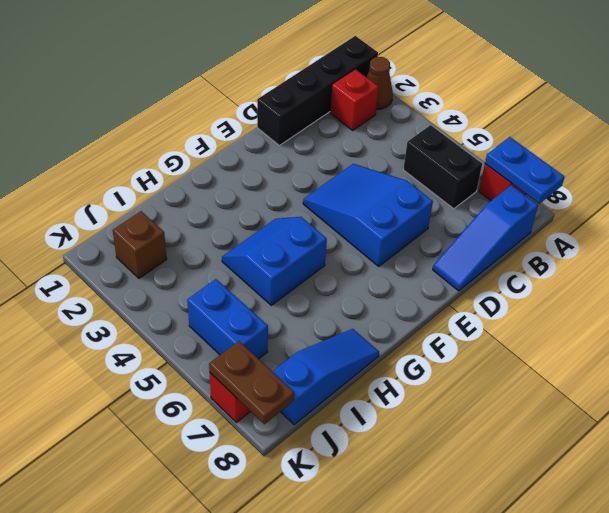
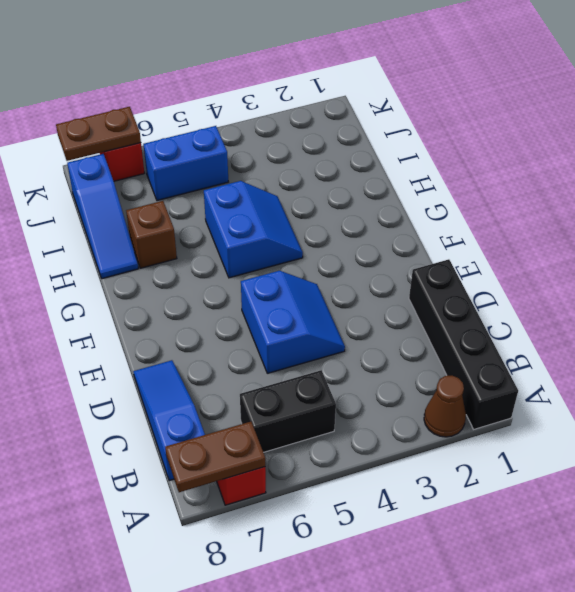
blue plate A7:A8 level 2 -> brown plate A7:A8 level 2
red brick B2 level 1 -> none
blue slope D4:E6 level 1 top 6 -> blue slope D4:E5 level 1 top 5
brown brick J2 level 1 -> brown brick H7 level 1

